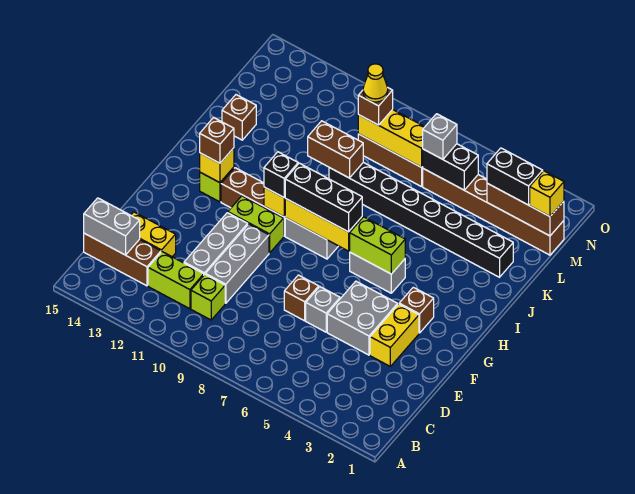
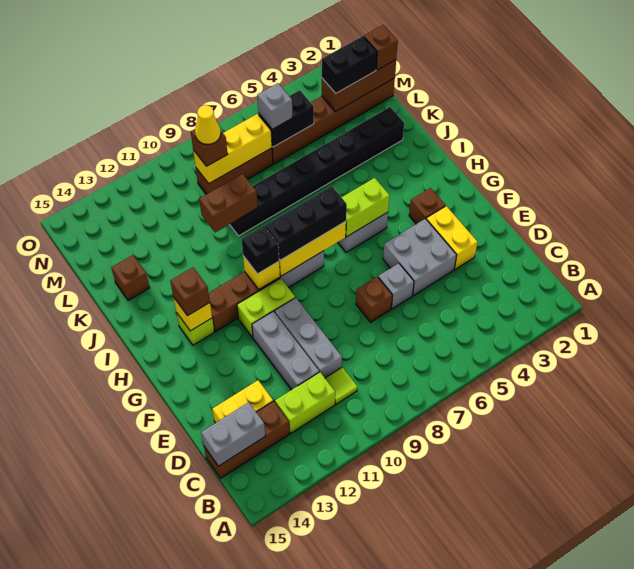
lime brick C10 level 1 -> lime tile C10 level 1
yellow brick M1 level 3 -> brown brick M1 level 3

